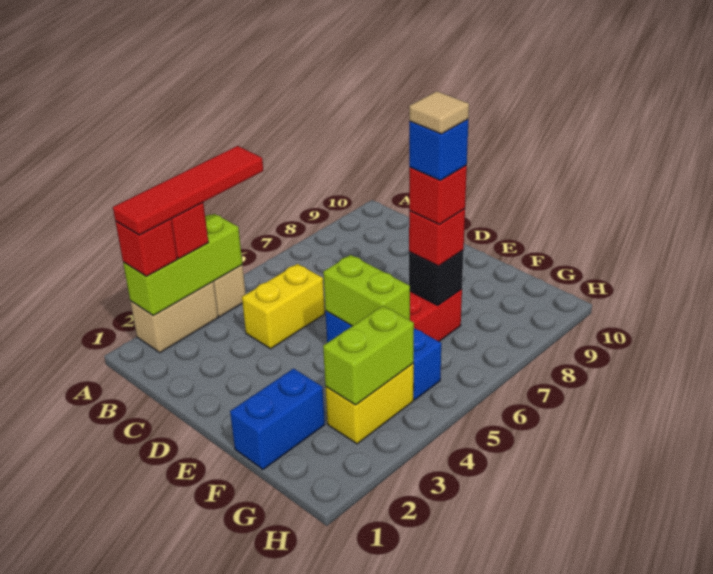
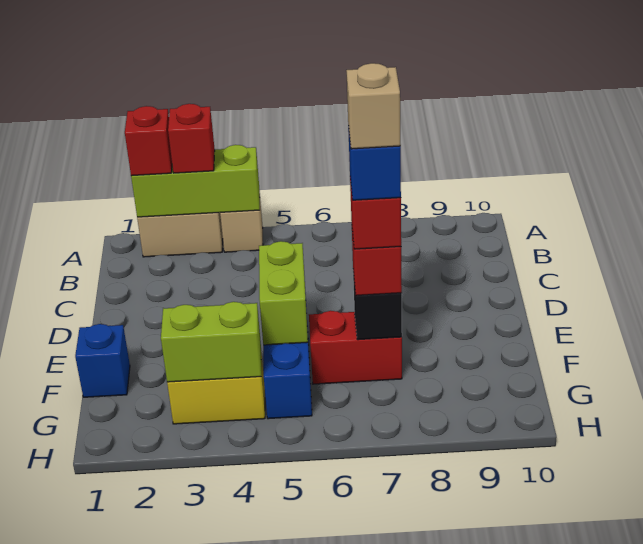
red tile A2:A5 level 4 -> none
yellow brick C4:C5 level 1 -> none
blue brick F1:F2 level 1 -> blue brick F1 level 1
tan tile F7 level 6 -> tan brick F7 level 6

